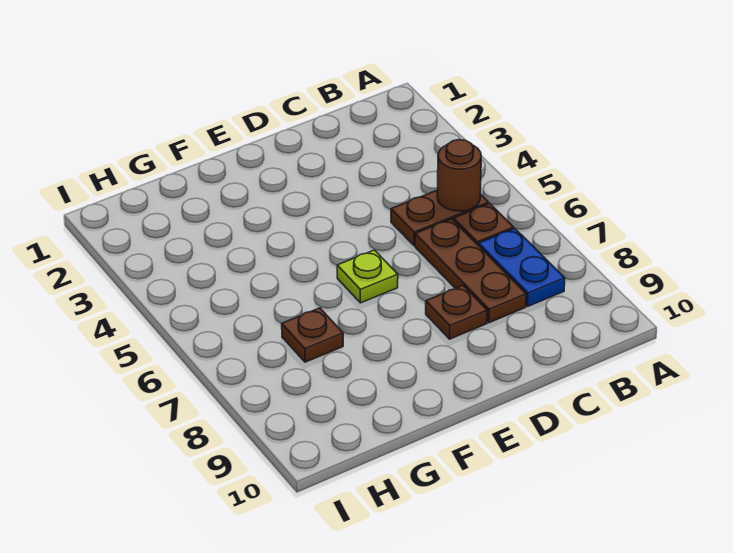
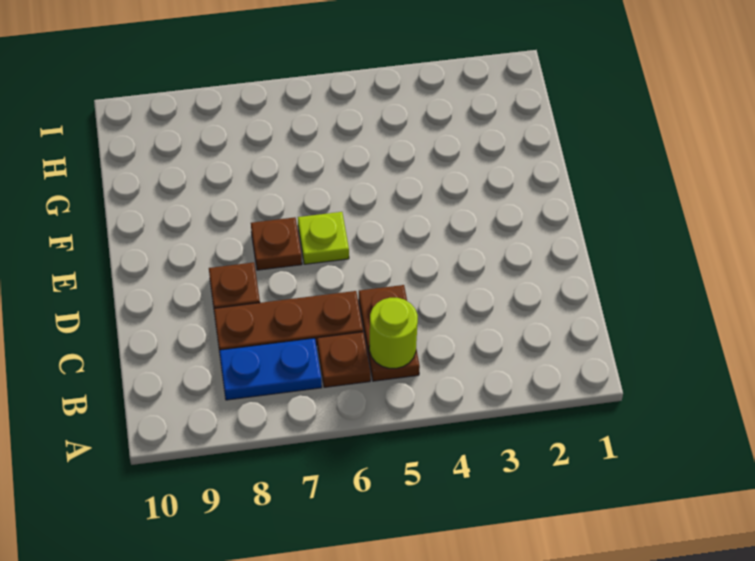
brown round brick B5 level 2 -> lime round brick B5 level 2
brown plate G7 level 1 -> brown plate E7 level 1

